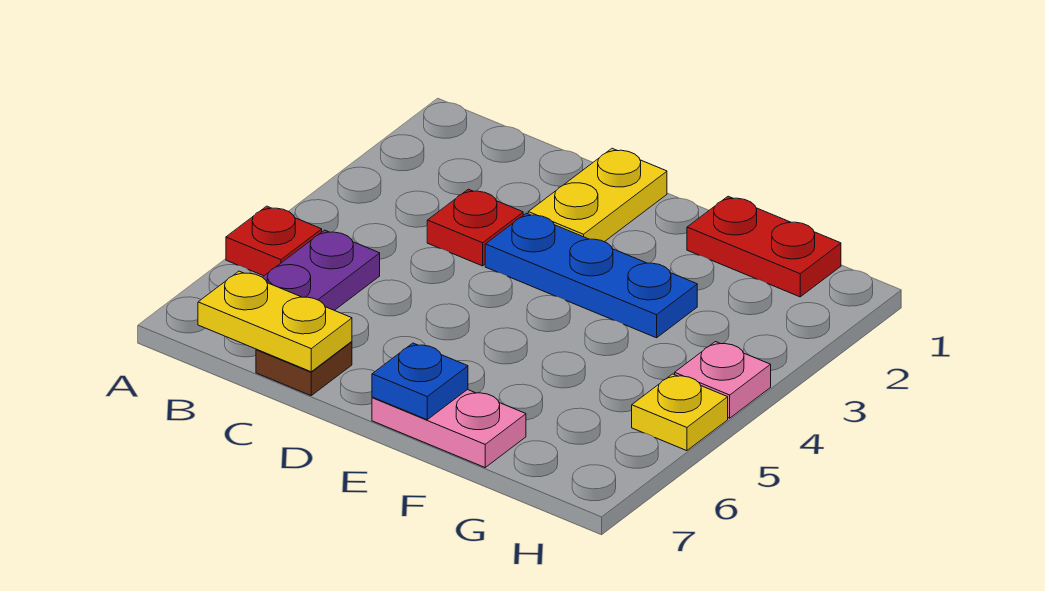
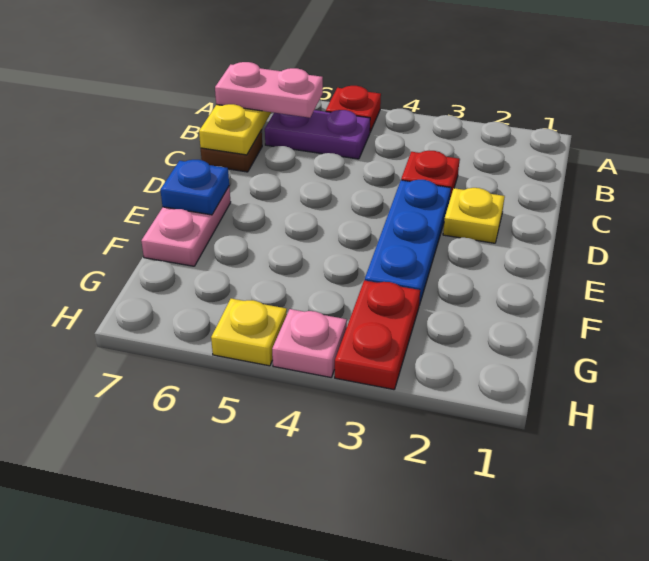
none -> pink plate B6:B7 level 3
yellow plate D1:D2 level 1 -> yellow plate D2 level 1
red plate F1:G1 level 1 -> red plate G3:H3 level 1

